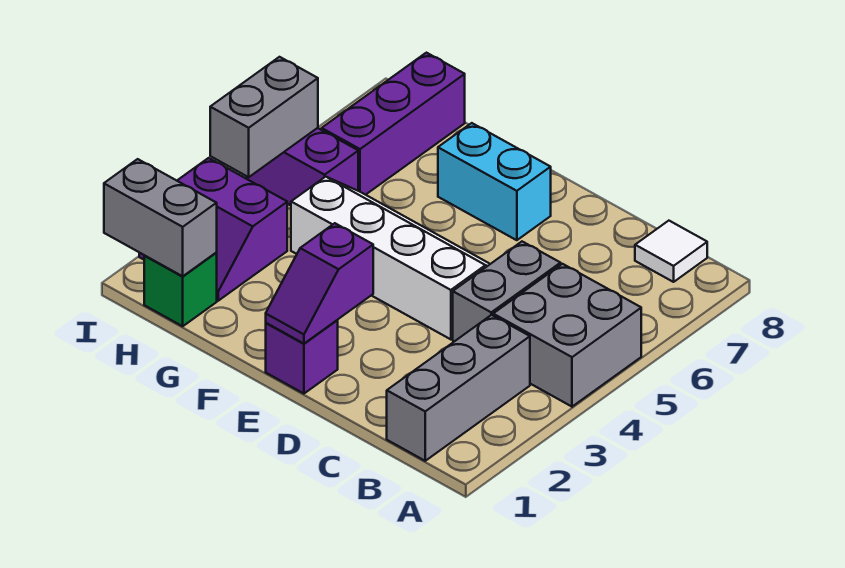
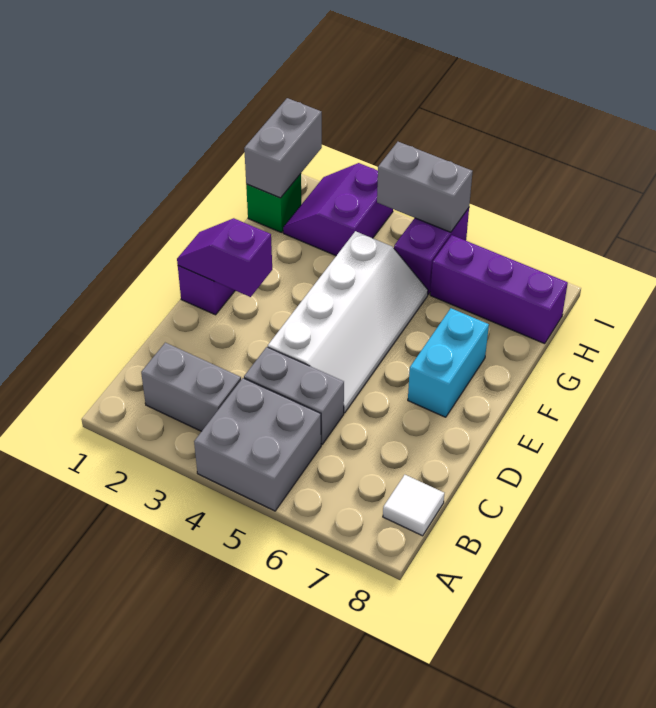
grey brick B1:B3 level 1 -> grey brick B2:B3 level 1

